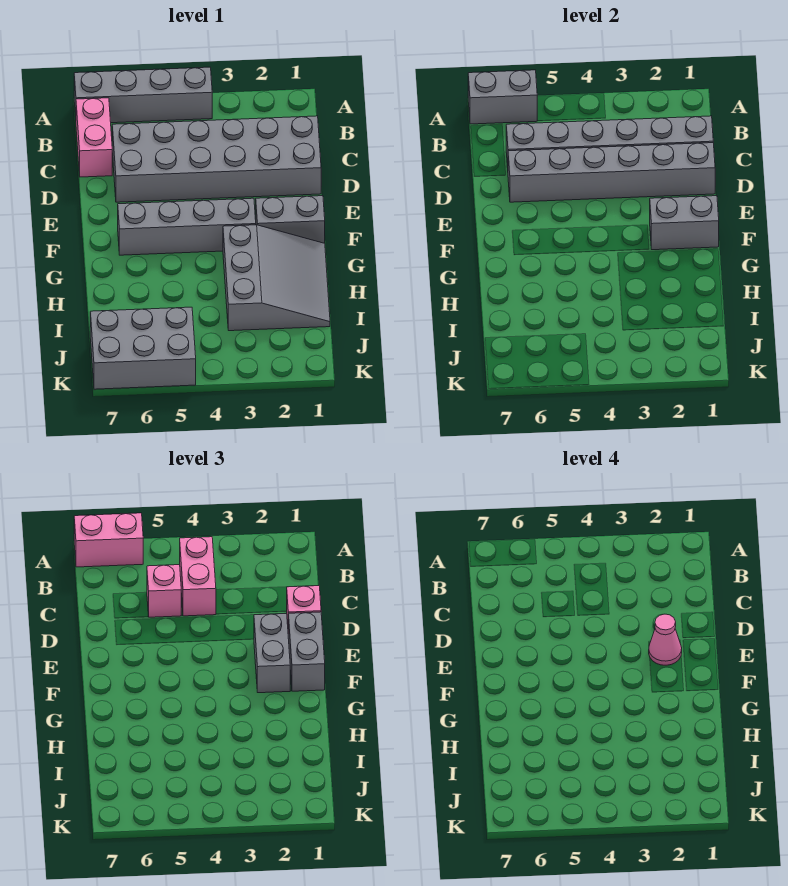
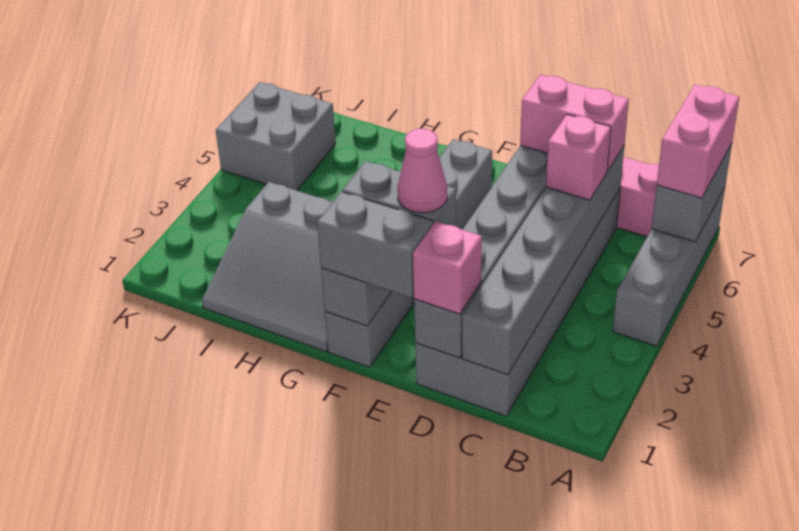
pink brick B4:C4 level 3 -> pink brick C6:D6 level 3
grey brick J5:K7 level 1 -> grey brick J5:K6 level 1

